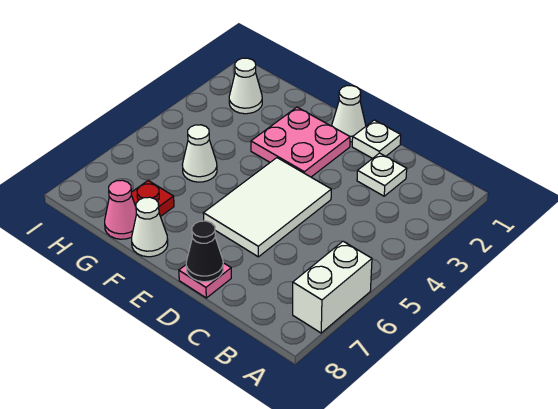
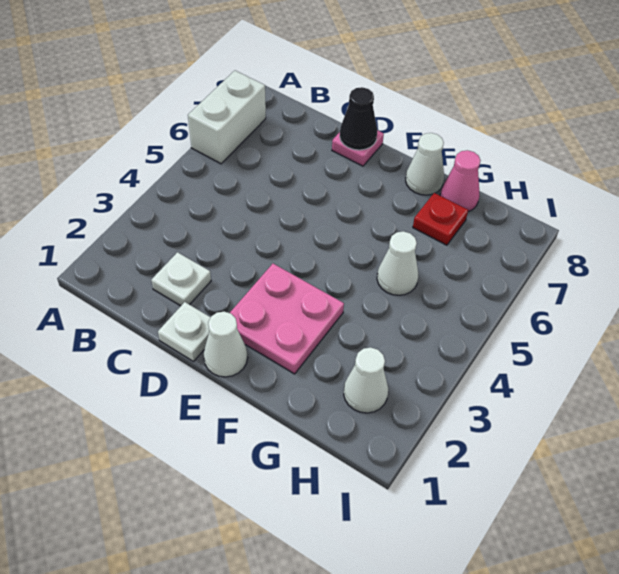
white tile D4:E6 level 1 -> none

